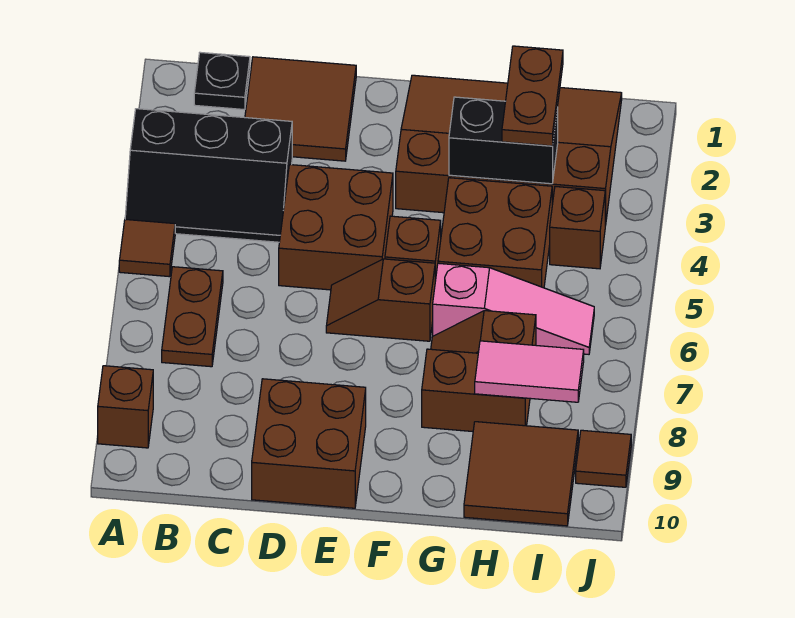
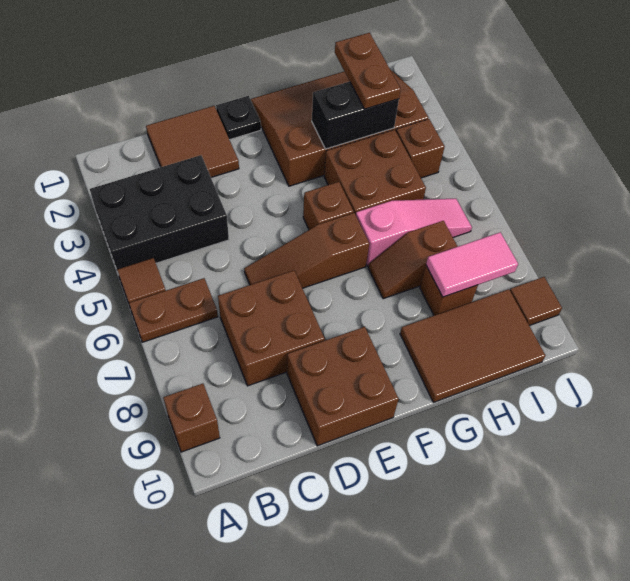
black slope A3:C4 level 1 top 3 -> black brick A3:C4 level 1
black plate B1 level 1 -> black plate E1 level 1
brown plate B6:B7 level 1 -> brown plate A6:B6 level 1
brown brick D4:E5 level 1 -> brown brick C7:D8 level 1
brown slope E6:F6 level 1 top F -> brown slope D6:F6 level 1 top F
brown brick G8:H8 level 1 -> brown brick H8 level 1
brown tile H9:I10 level 1 -> brown tile G9:I10 level 1

